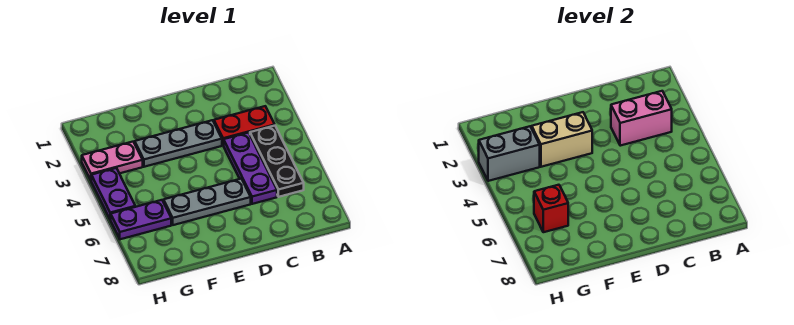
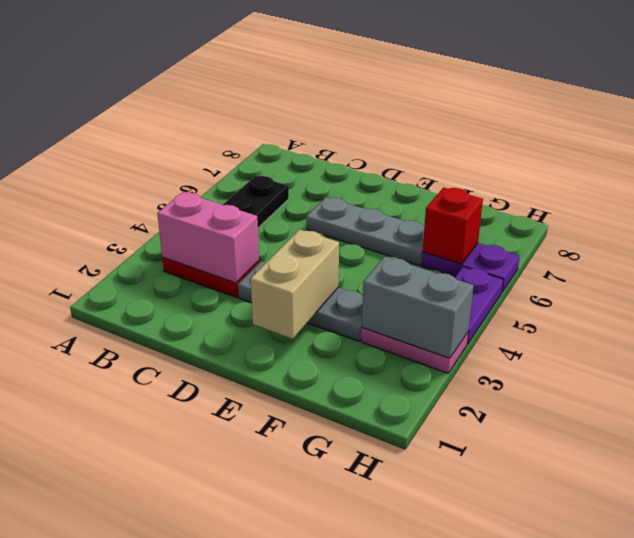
purple plate C4:C6 level 1 -> none
tan brick E3:F3 level 2 -> tan brick E2:E3 level 2

